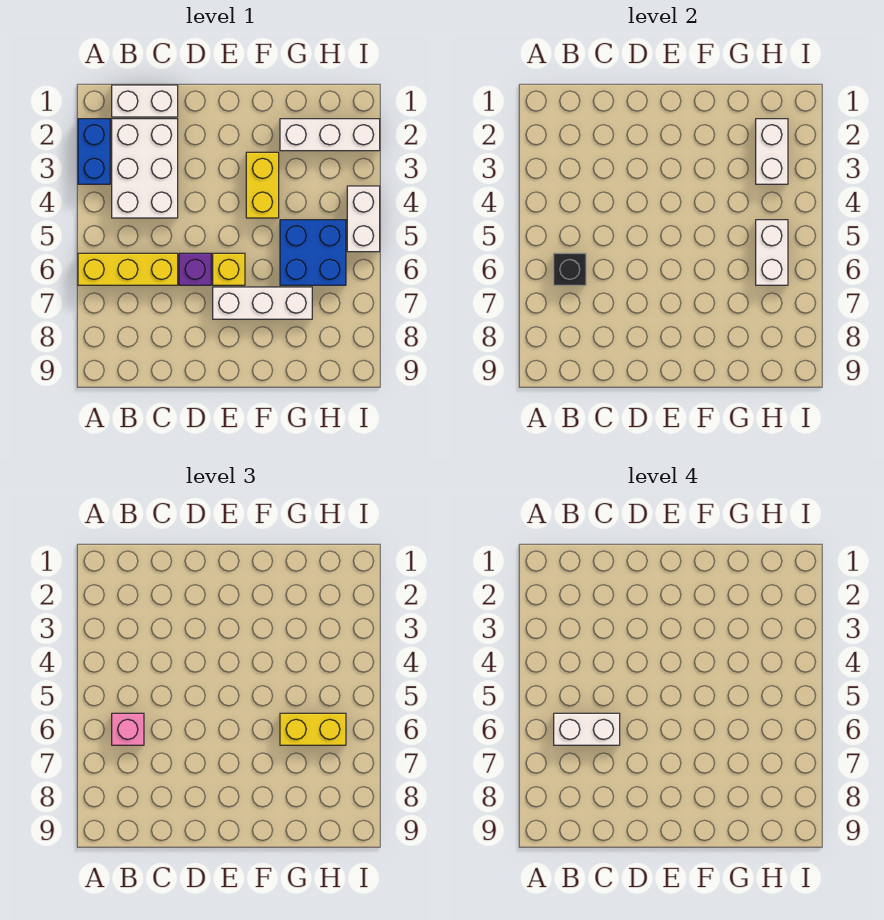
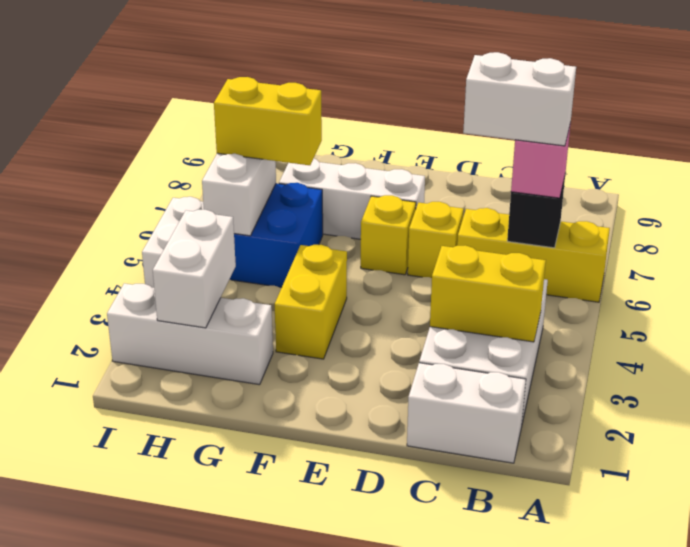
blue brick A2:A3 level 1 -> none
none -> yellow brick B3:C3 level 2
purple brick D6 level 1 -> yellow brick D6 level 1

